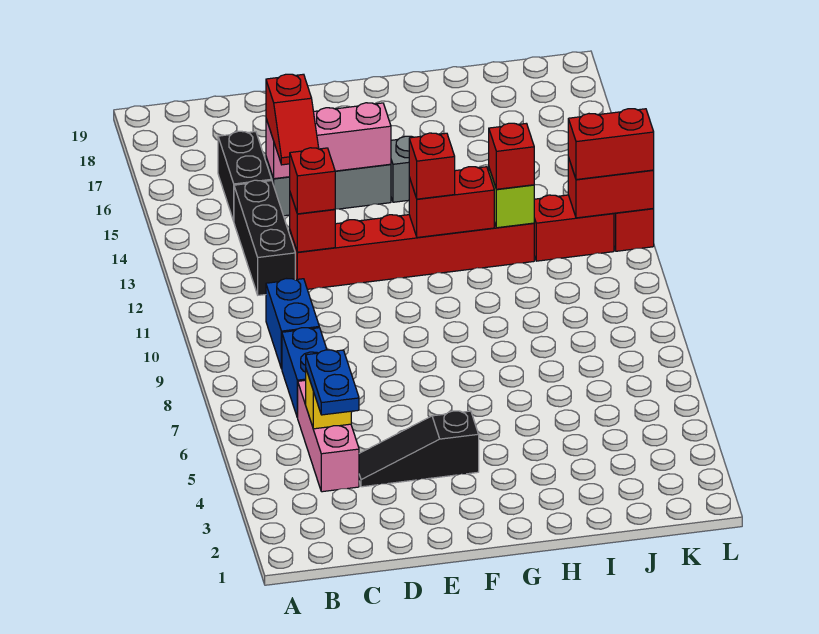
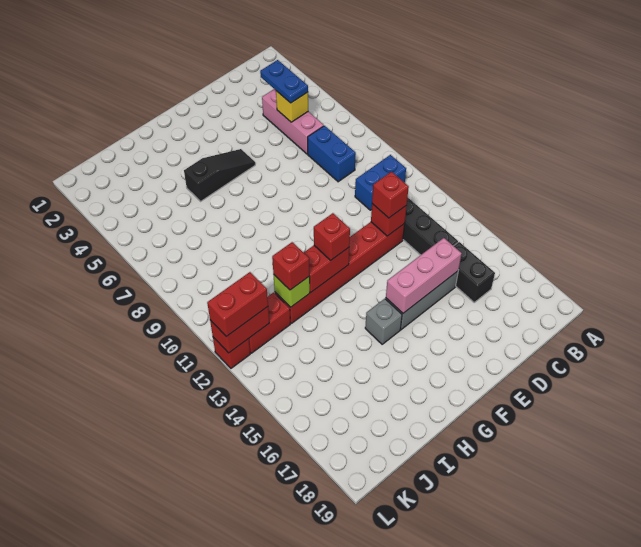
blue brick C9:C10 level 1 -> blue brick B10:C10 level 1
black slope D4:F4 level 1 top F -> black slope F5:H5 level 1 top H
red slope D14:D15 level 3 top 15 -> none

